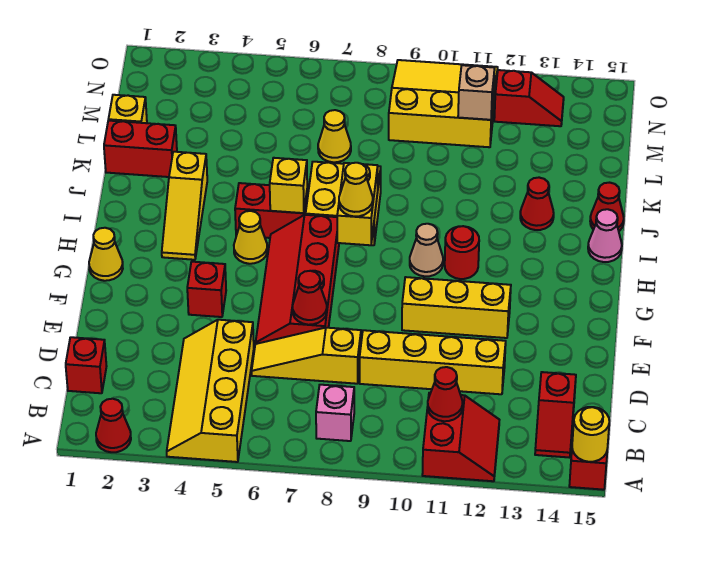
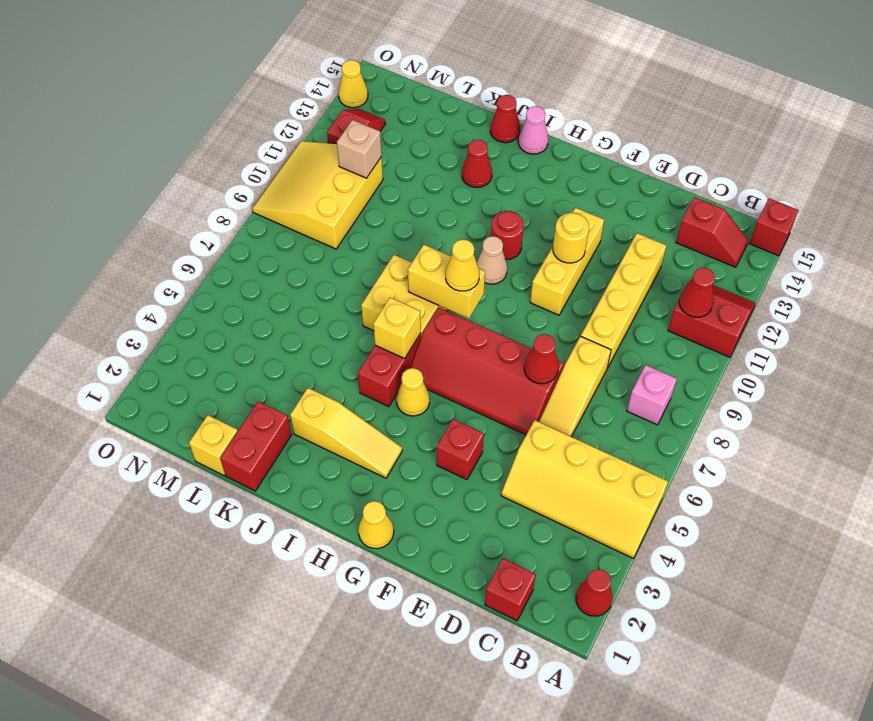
yellow round brick A15 level 2 -> yellow round brick F11 level 2
yellow cone L7 level 1 -> yellow cone O14 level 1

